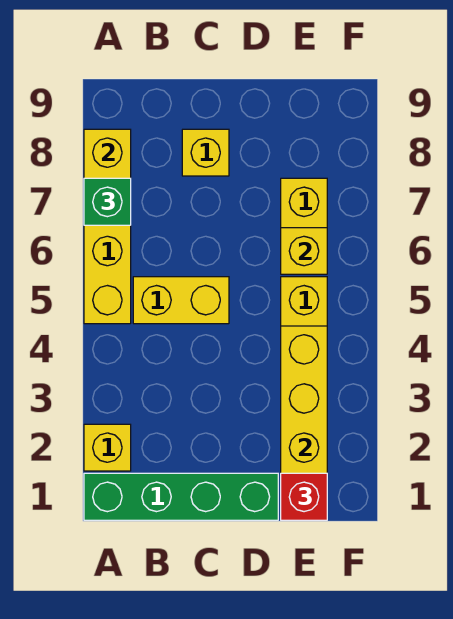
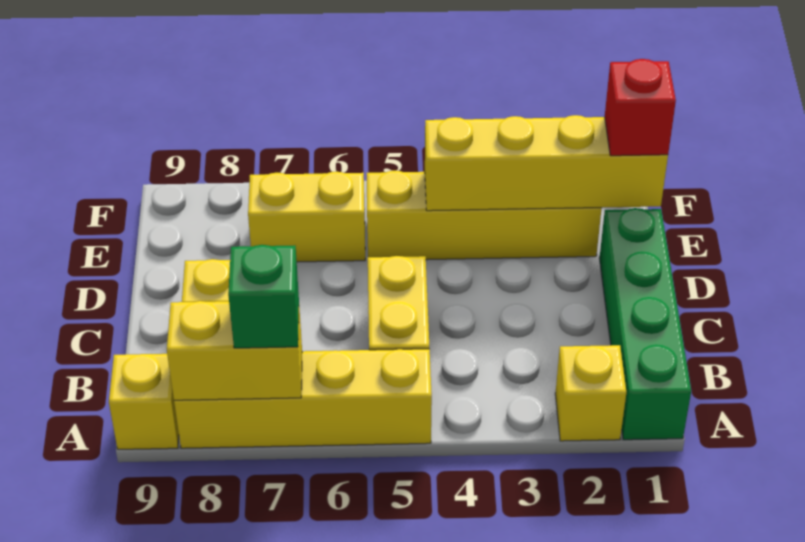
yellow brick E6 level 2 -> yellow brick A9 level 1

